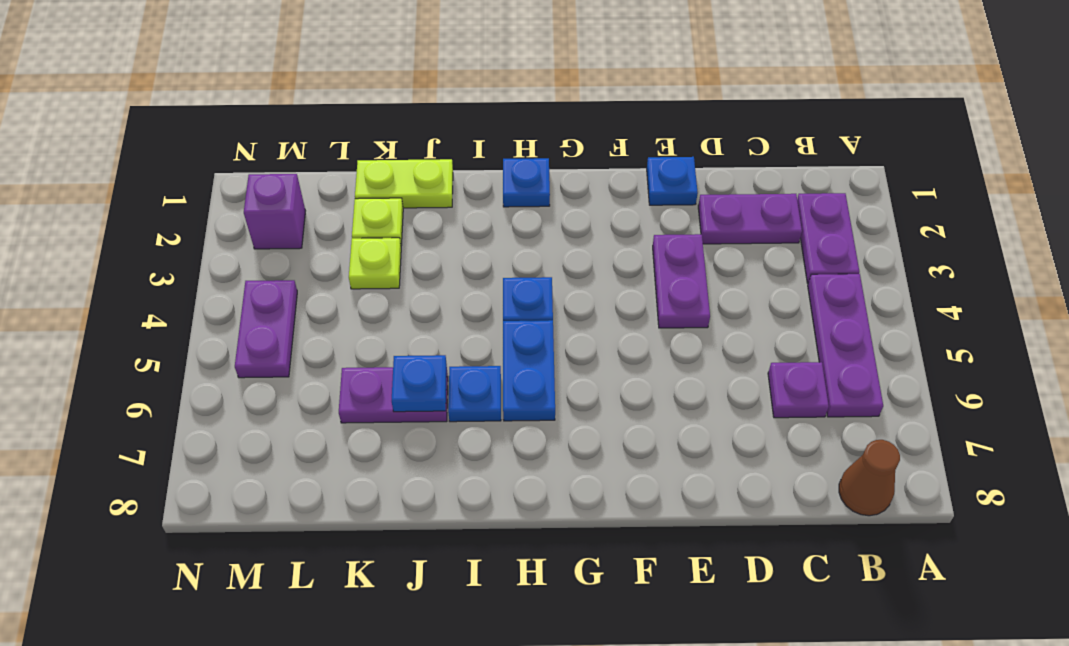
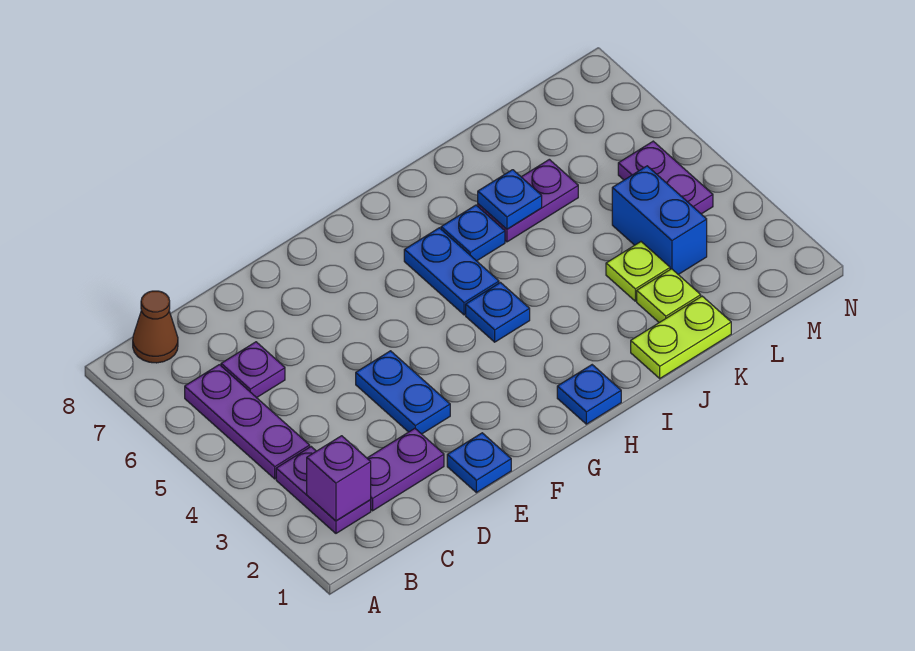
purple plate E3:E4 level 1 -> blue plate E3:E4 level 1
none -> blue brick L3:L4 level 1
purple brick M2 level 1 -> purple brick B2 level 2

